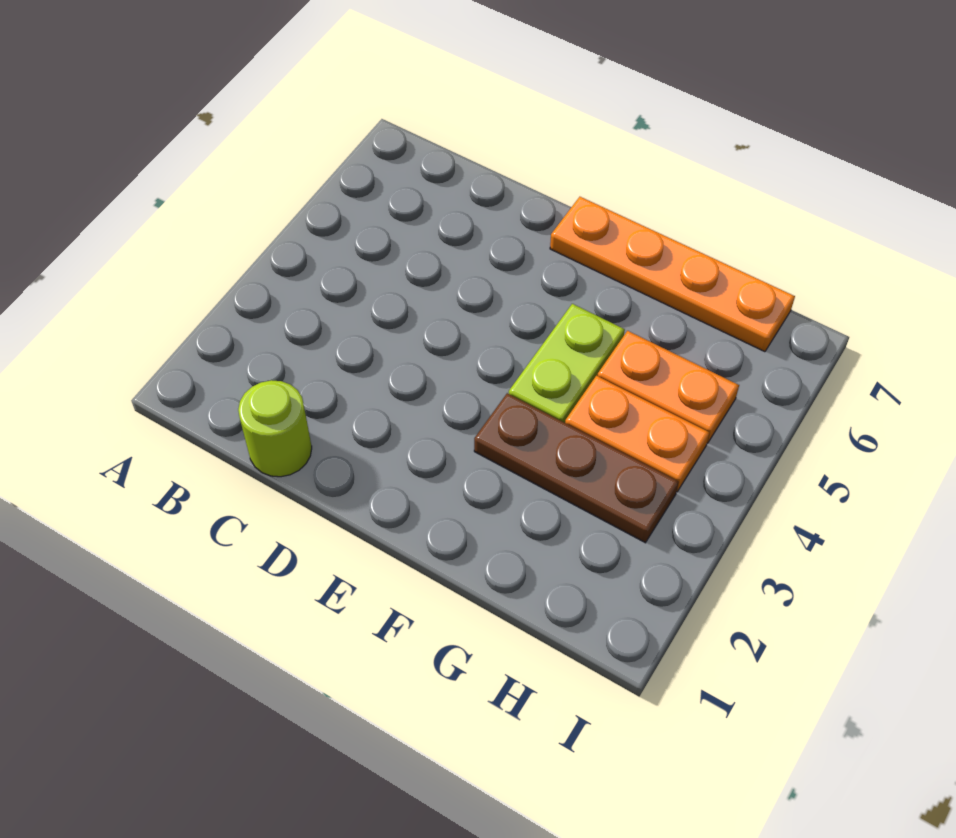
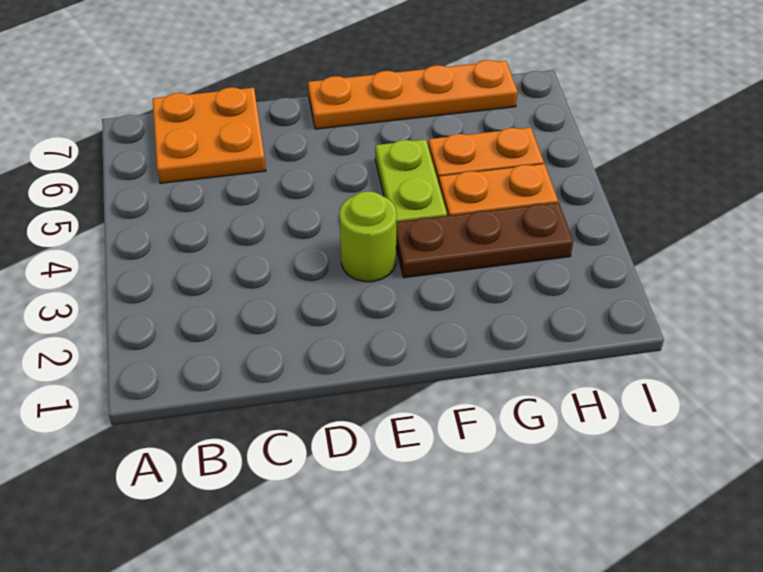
none -> orange plate B6:C7 level 1
lime round brick C1 level 1 -> lime round brick E3 level 1

